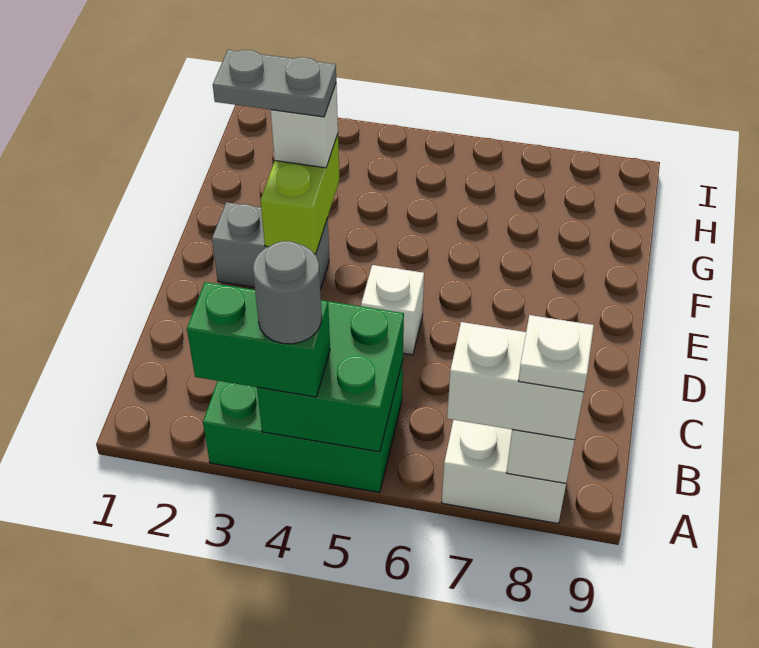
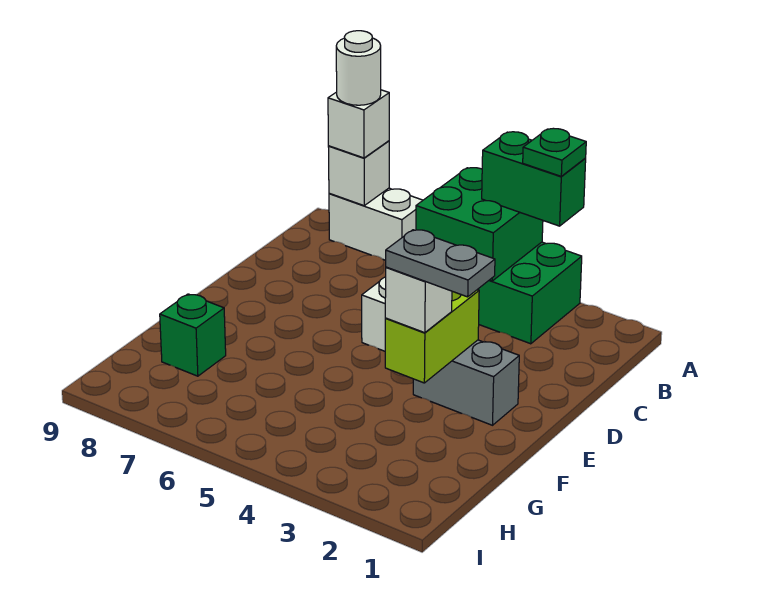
none -> green plate A3 level 4
grey round brick A4 level 4 -> none
white brick A7:A8 level 3 -> white brick A8 level 3
white plate A8 level 4 -> white round brick A8 level 4
none -> green brick G8 level 1

